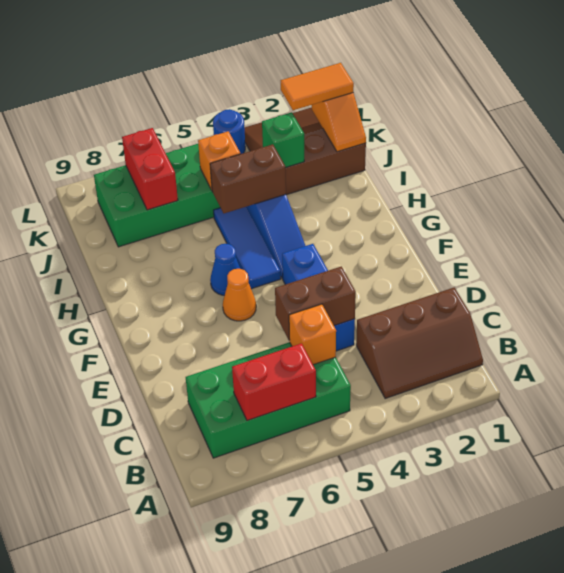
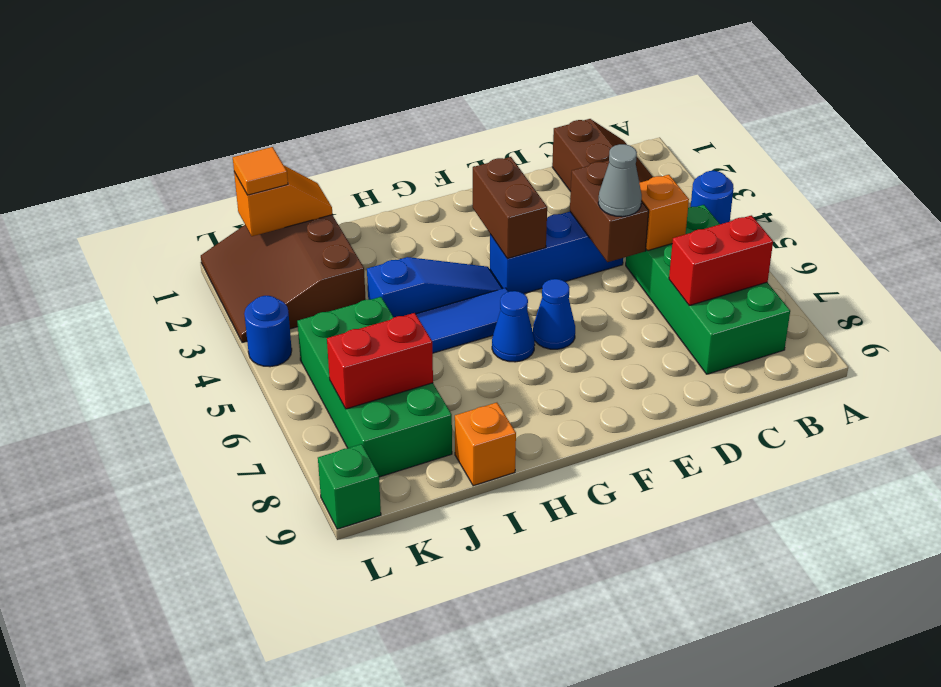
none -> blue round brick A4 level 1
red brick B6:B7 level 2 -> red brick B7:C7 level 2
none -> grey cone D5 level 3
orange cone F6 level 1 -> blue cone F6 level 1
brown brick I4:I5 level 2 -> brown brick F3:F4 level 2
green brick J3 level 2 -> green brick L9 level 1
orange brick J5 level 2 -> orange brick I9 level 1
orange tile K1:K2 level 3 -> orange tile K1 level 3

